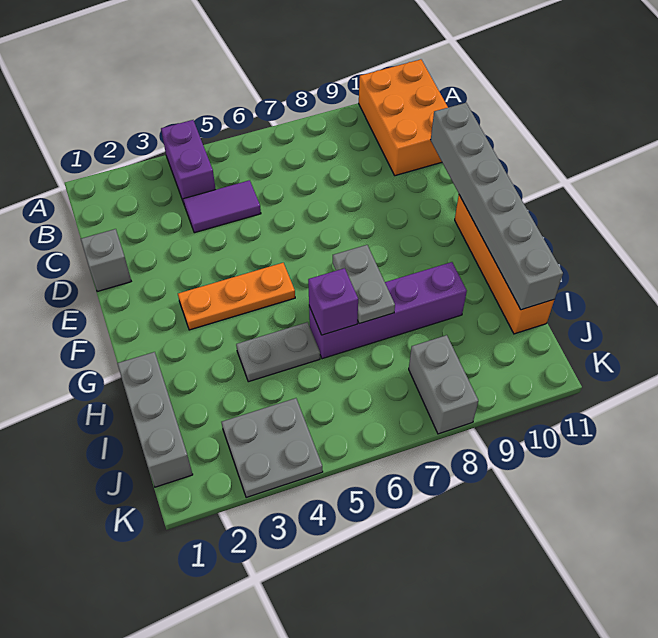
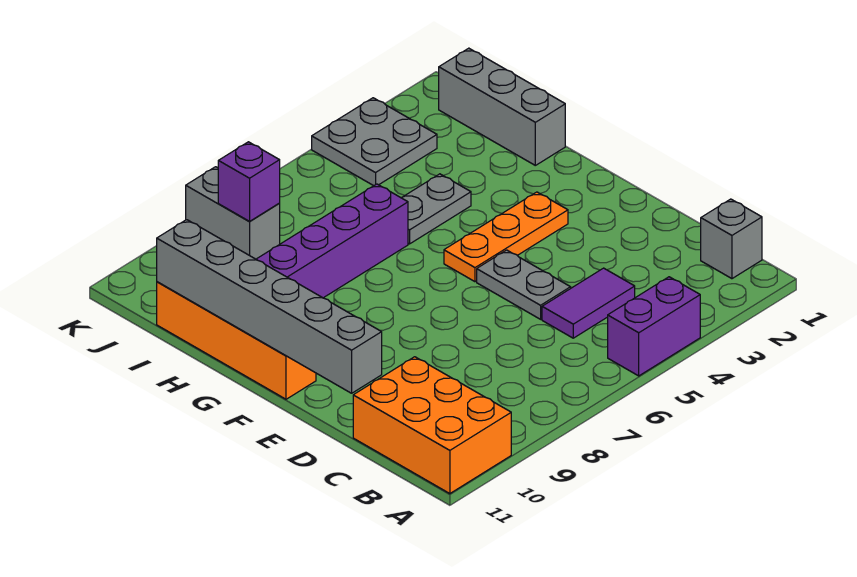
purple brick A4:B4 level 1 -> purple brick A4:A5 level 1
grey brick D1 level 1 -> grey brick B1 level 1
grey plate G7:H7 level 2 -> grey plate D5:E5 level 1
purple brick H6 level 2 -> purple brick J8 level 2

